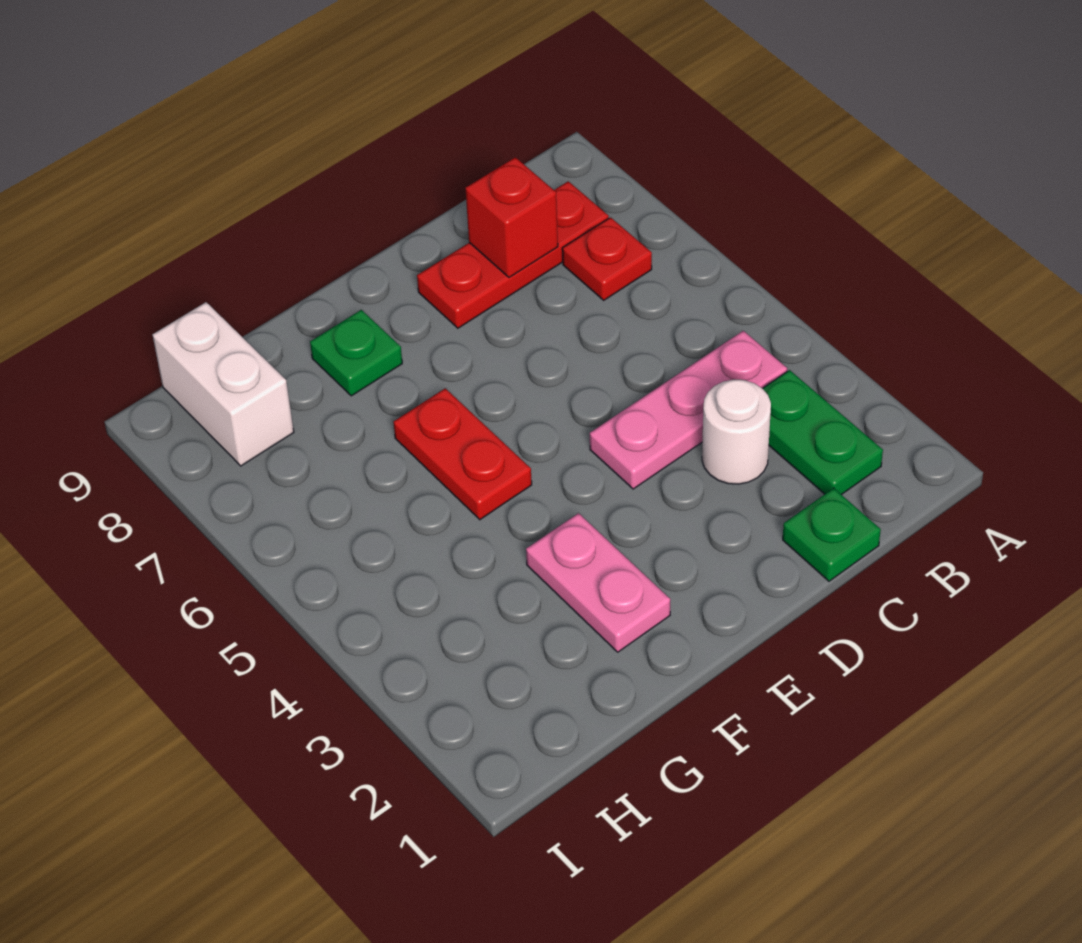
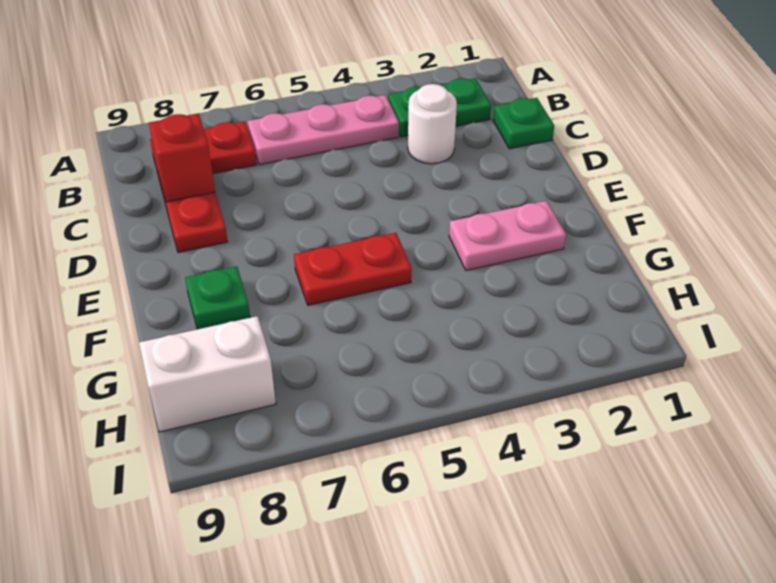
pink plate B4:D4 level 1 -> pink plate B4:B6 level 1

